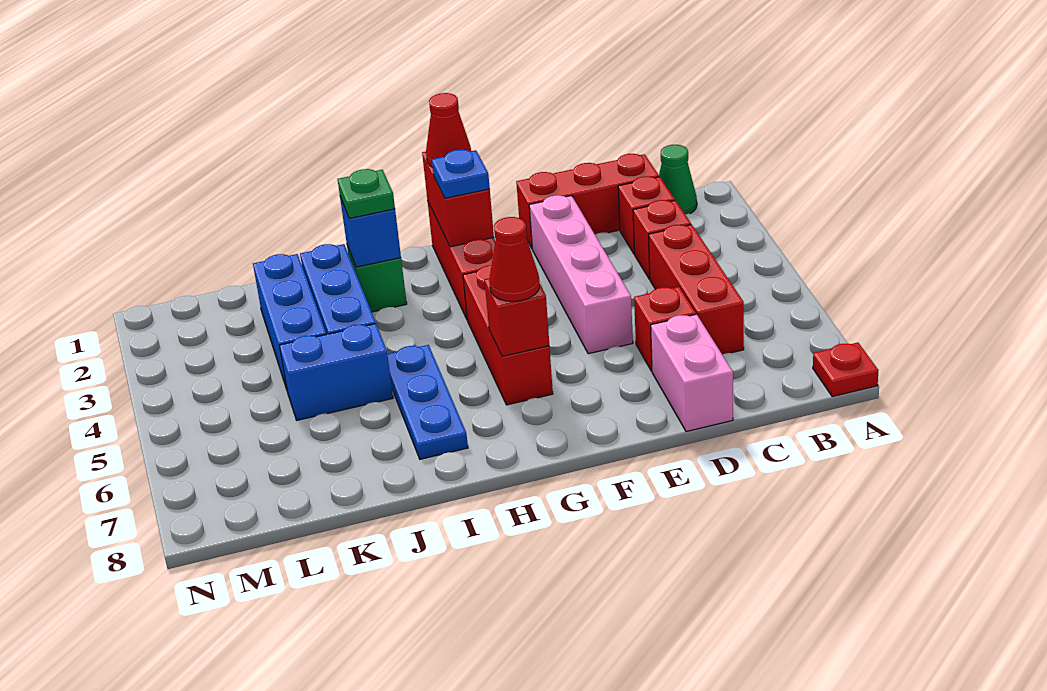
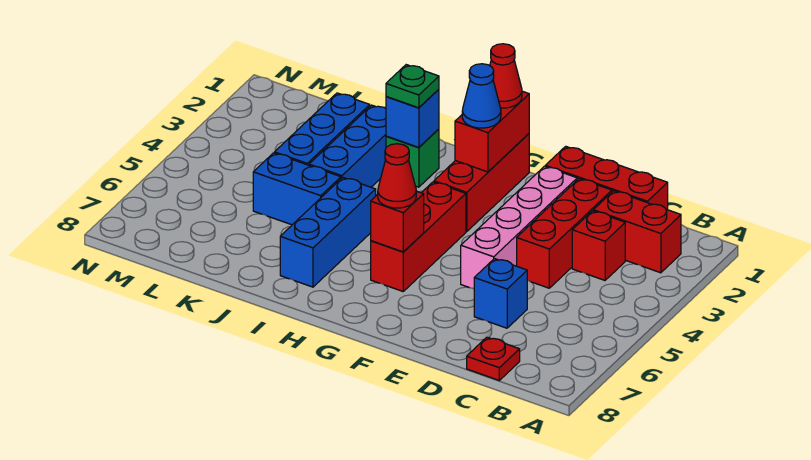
red plate A8 level 1 -> red plate C8 level 1
green cone B1 level 1 -> none
red brick C2 level 1 -> red brick B2:C2 level 1
red brick C4:C6 level 1 -> red brick D2:D4 level 1
red brick D6 level 1 -> blue brick D6 level 1
pink brick D7:D8 level 1 -> none
blue plate G2 level 3 -> blue cone G2 level 3
blue plate I5:I7 level 1 -> blue brick I5:I7 level 1

